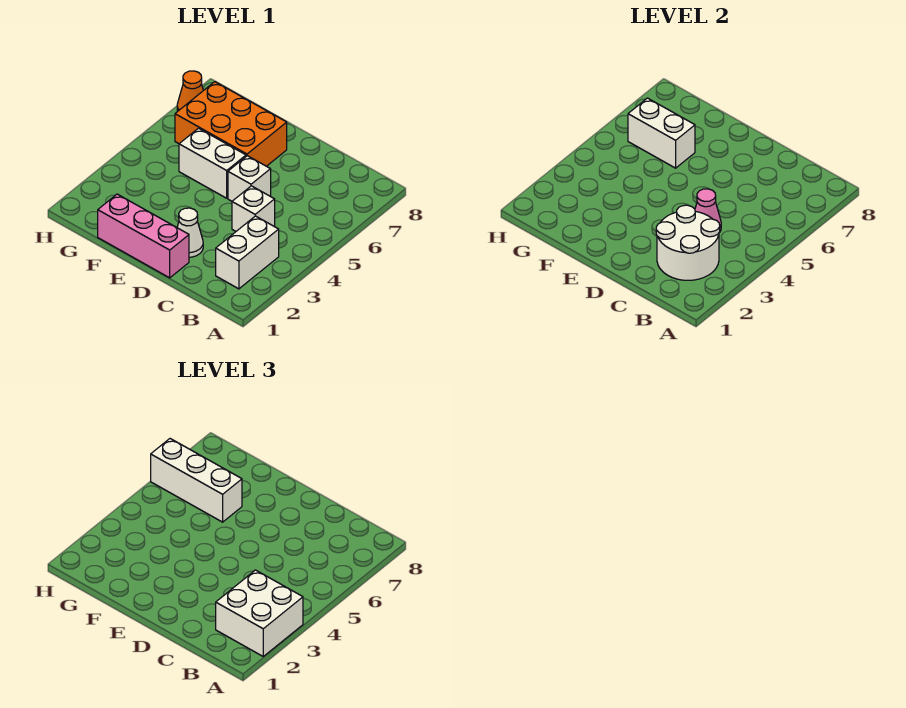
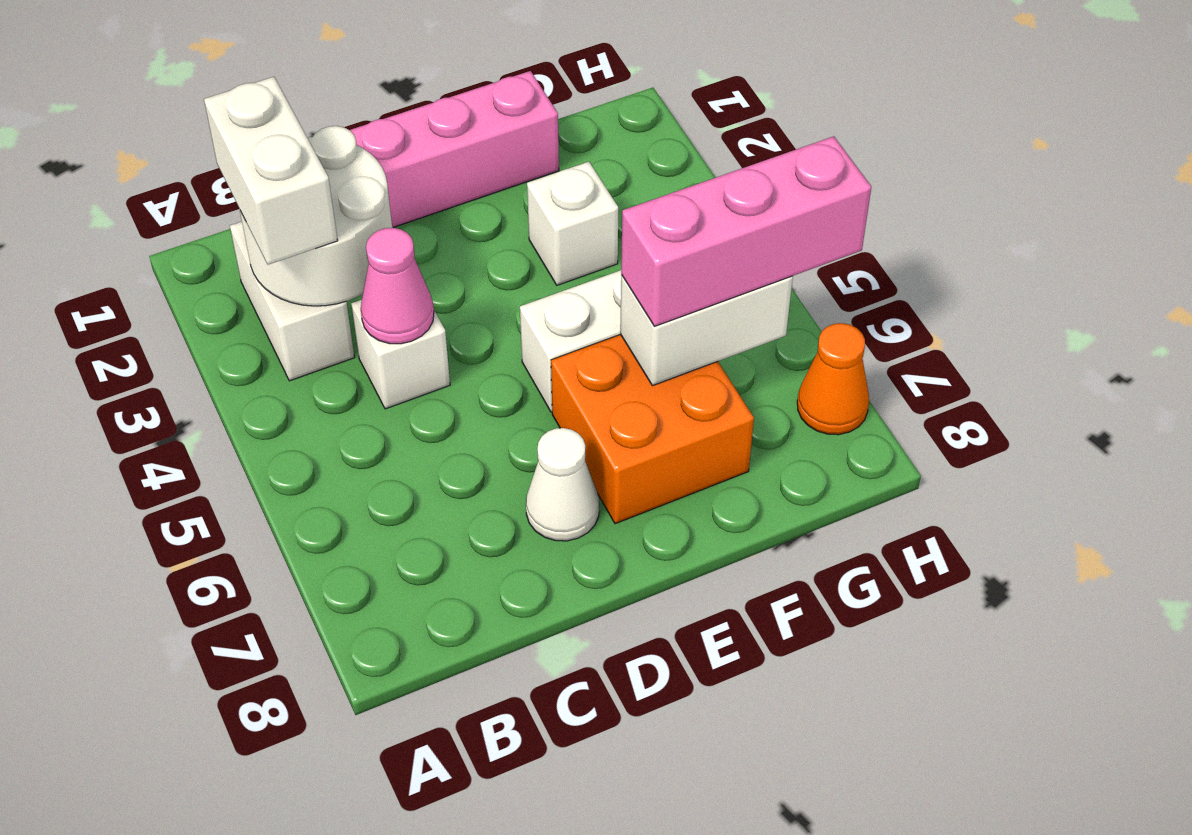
white brick A2:B3 level 3 -> white brick B2:B3 level 3
white cone D2 level 1 -> white cone D7 level 1
white brick D5 level 1 -> white brick F3 level 1
orange brick E6:G7 level 1 -> orange brick E6:F7 level 1
white brick F6:H6 level 3 -> pink brick F6:H6 level 3

